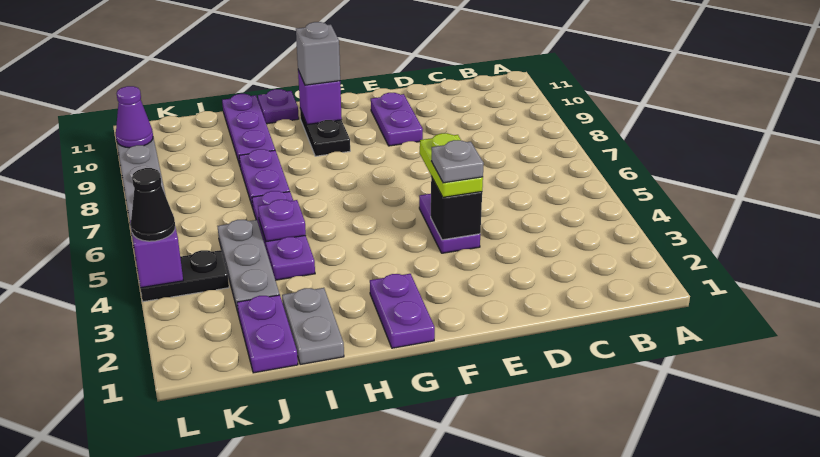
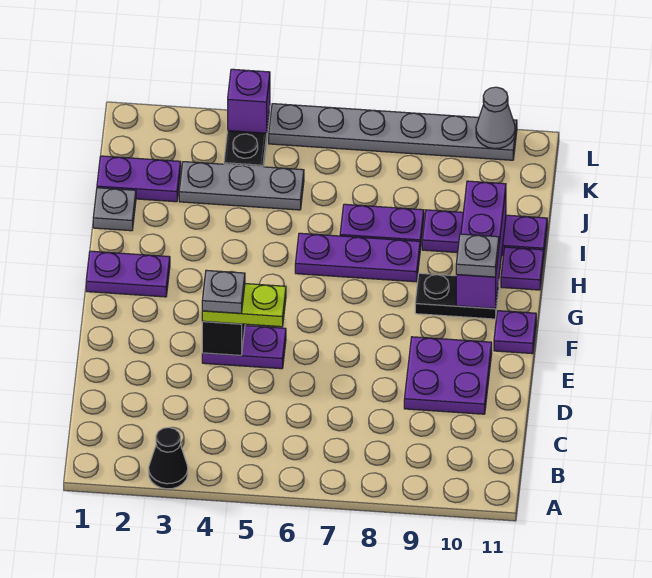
purple plate E9:E10 level 1 -> purple plate D9:E10 level 1
purple brick G10 level 2 -> purple brick G10:I10 level 2
grey brick G10 level 3 -> grey plate G10 level 3
grey plate I1:I2 level 1 -> grey plate I1 level 1
purple plate I4:I6 level 1 -> purple plate H6:H8 level 1
purple plate I5 level 2 -> purple plate F11 level 1
black cone L4 level 3 -> black cone A3 level 1
purple cone L10 level 2 -> grey cone L10 level 2

